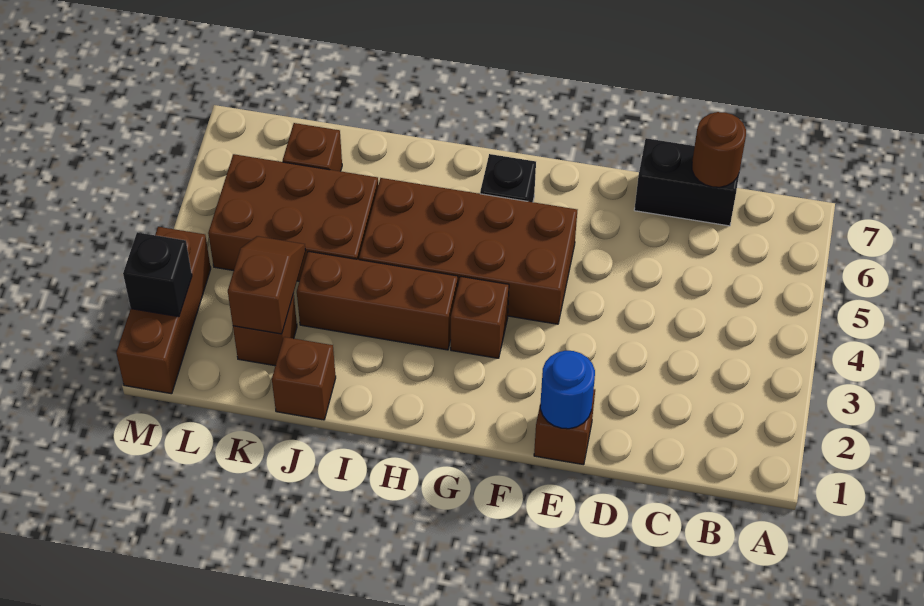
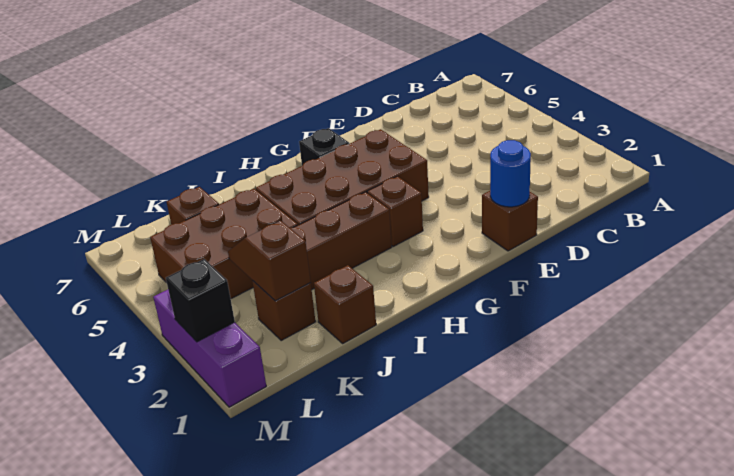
black brick C7:D7 level 1 -> none
brown round brick C7 level 2 -> none
brown brick M1:M3 level 1 -> purple brick M1:M3 level 1

